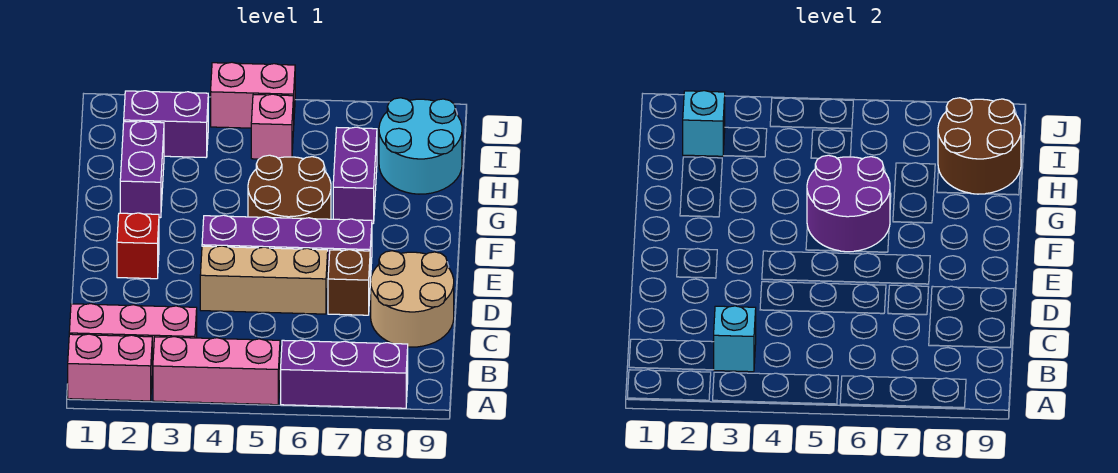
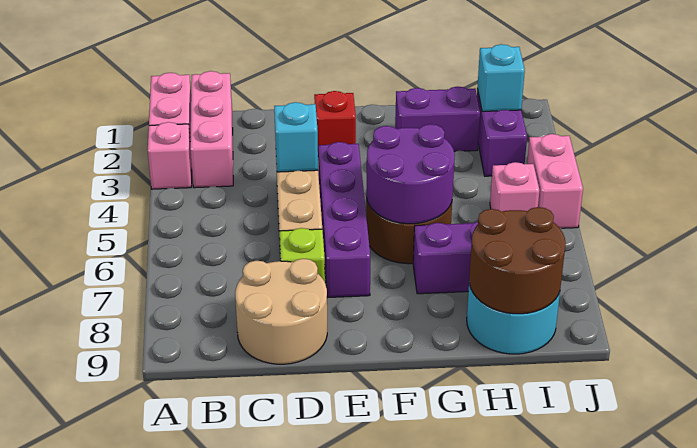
pink brick A3:A5 level 1 -> pink brick A3 level 1
purple brick A6:A8 level 1 -> none
cyan brick B3 level 2 -> cyan brick D4 level 2
brown brick D7 level 1 -> lime brick D7 level 1

